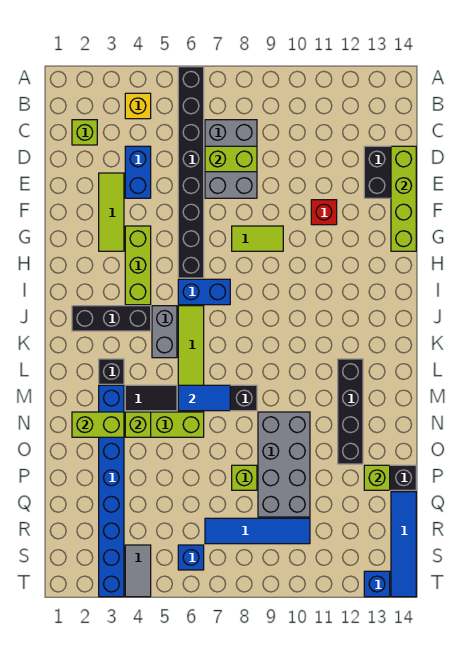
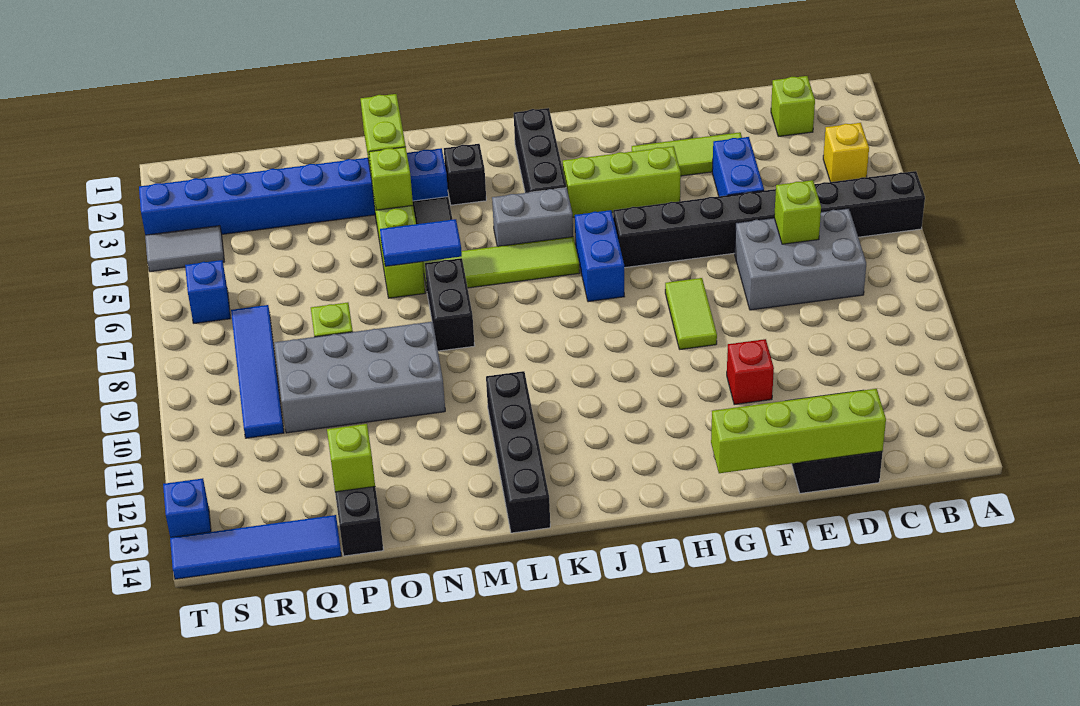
blue brick D4:E4 level 1 -> blue brick E4:E5 level 1
lime brick D7:D8 level 2 -> lime brick D7 level 2
black brick L12:O12 level 1 -> black brick L11:L14 level 1
blue tile M6:M7 level 2 -> blue tile M6:N6 level 2

